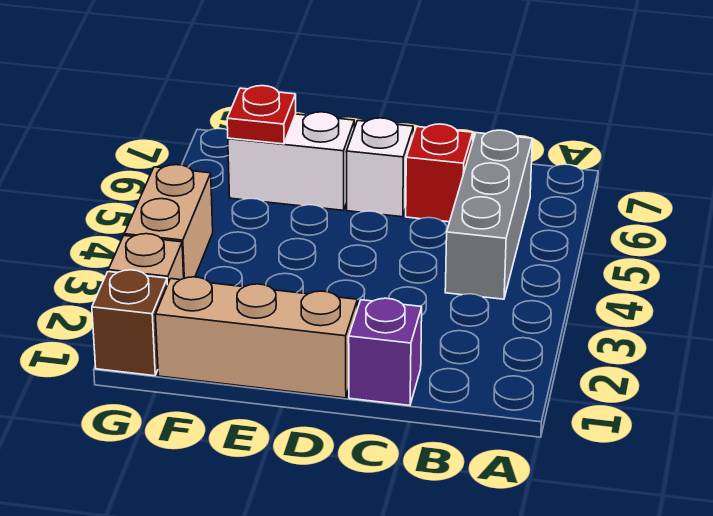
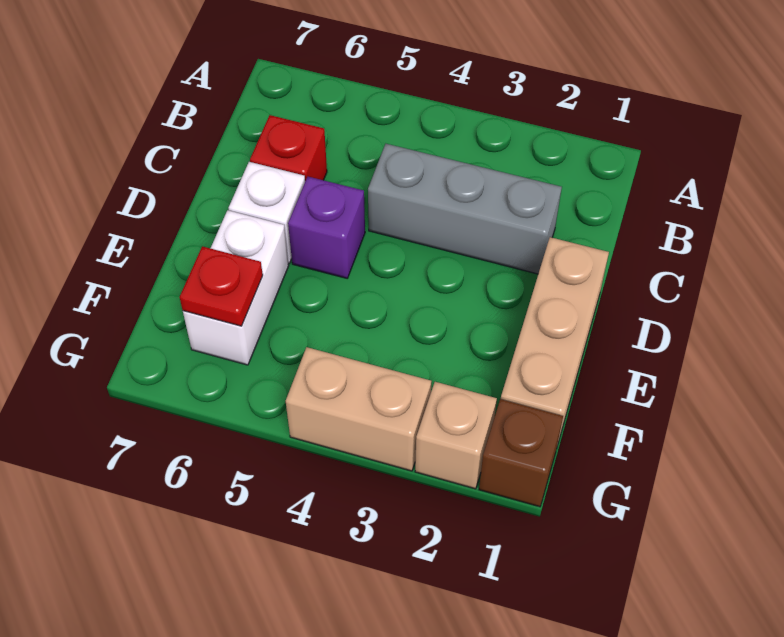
grey brick B4:B6 level 1 -> grey brick C2:C4 level 1
purple brick C1 level 1 -> purple brick D5 level 1

